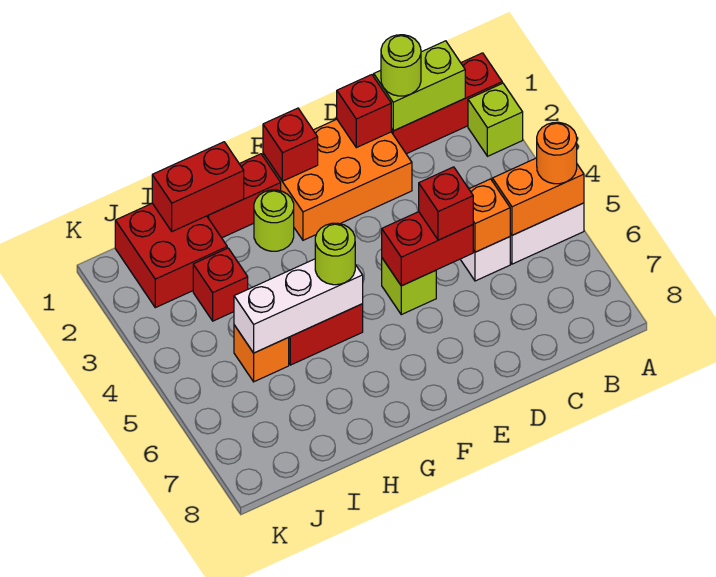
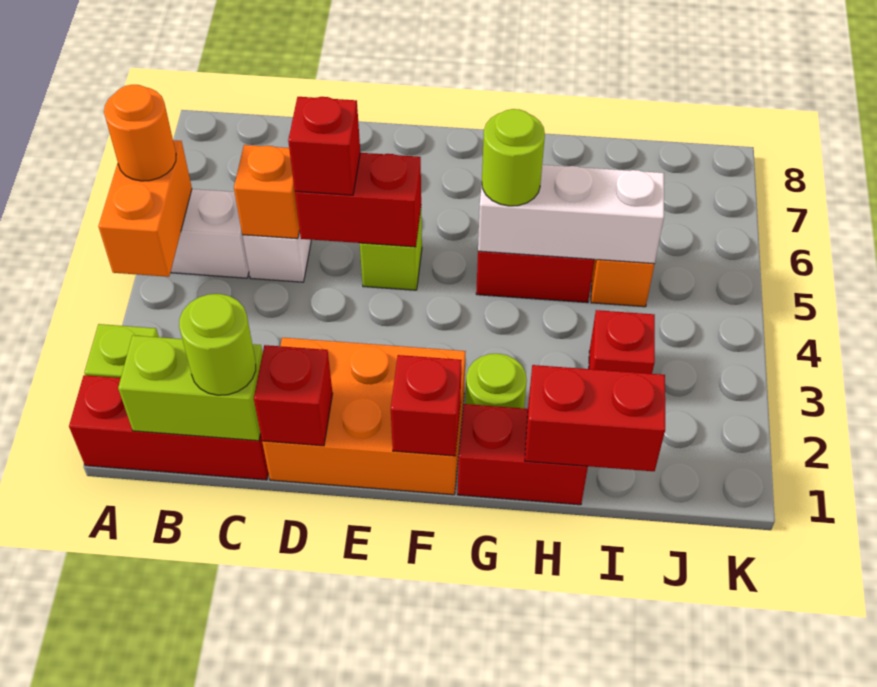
orange brick A5:B5 level 2 -> orange brick A4:A5 level 2
red brick I1:J2 level 1 -> none

